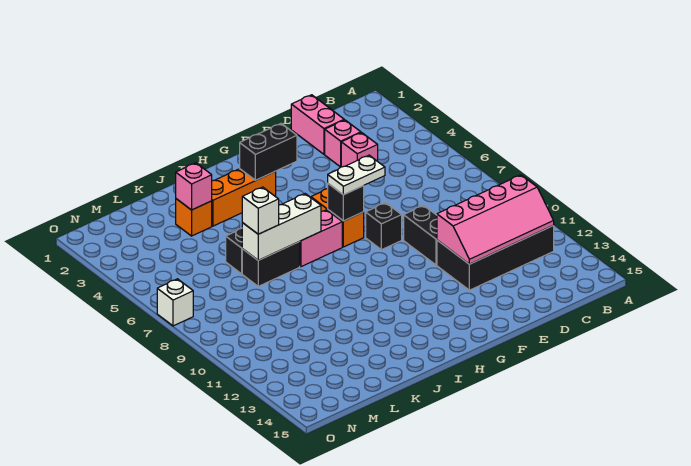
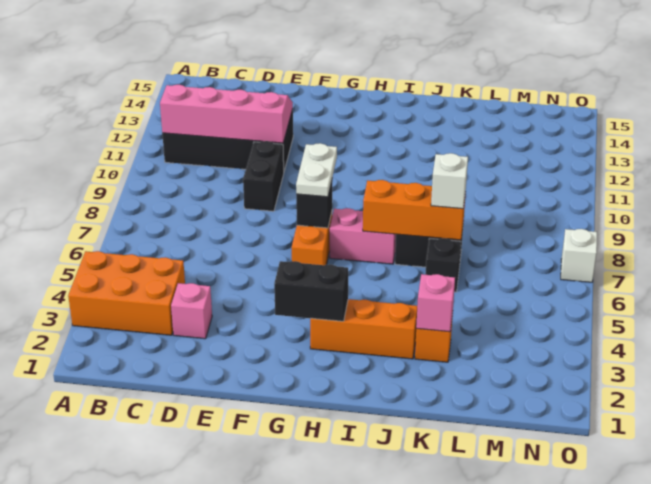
none -> orange brick A3:C4 level 1
pink brick D1:D2 level 1 -> none
pink brick D4 level 1 -> none
white plate F7:G7 level 3 -> white plate G7:G8 level 3
black brick F8 level 1 -> none
white brick I7:K7 level 2 -> orange brick I7:K7 level 2

